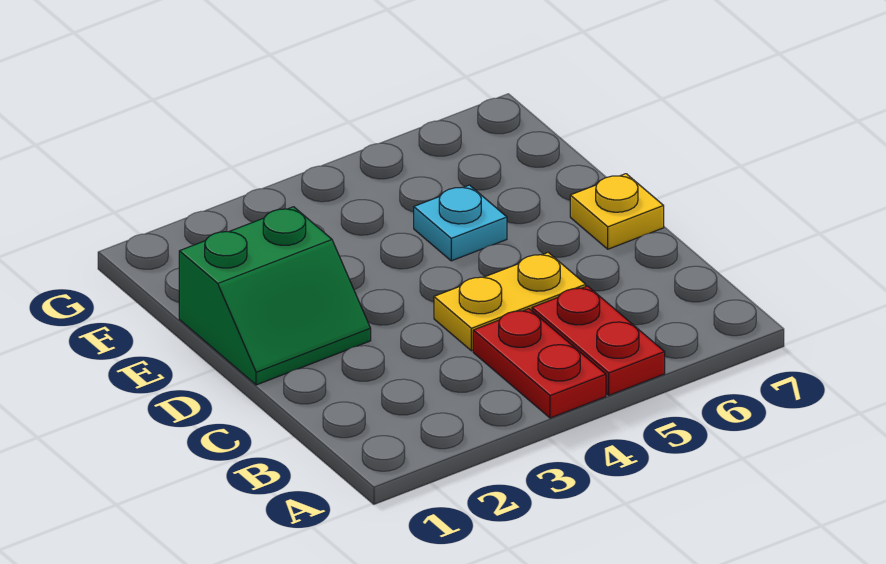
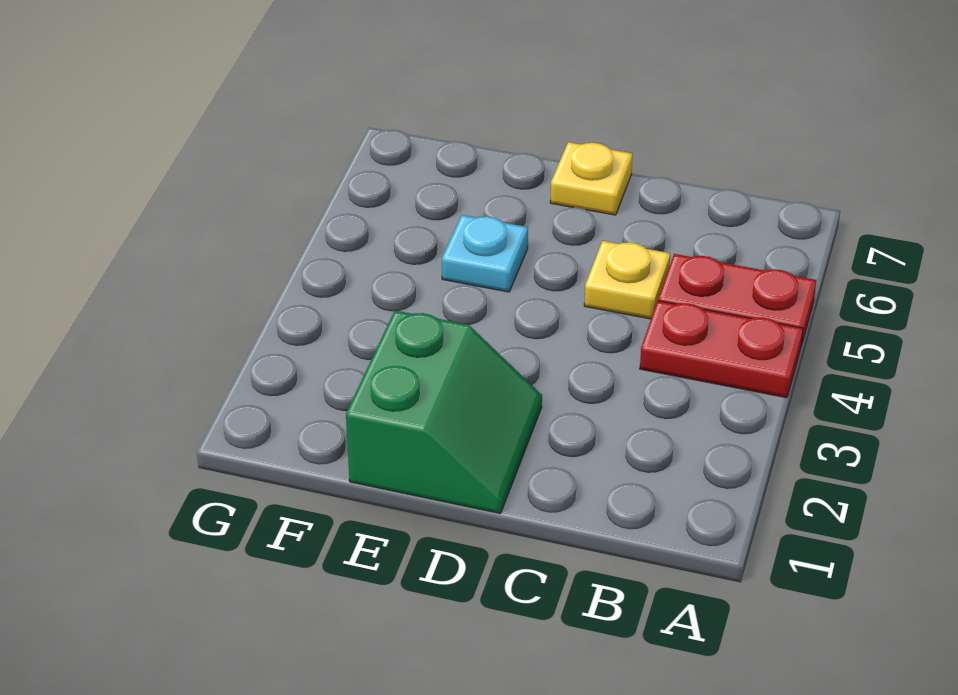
yellow plate C4:C5 level 1 -> yellow plate C5 level 1

